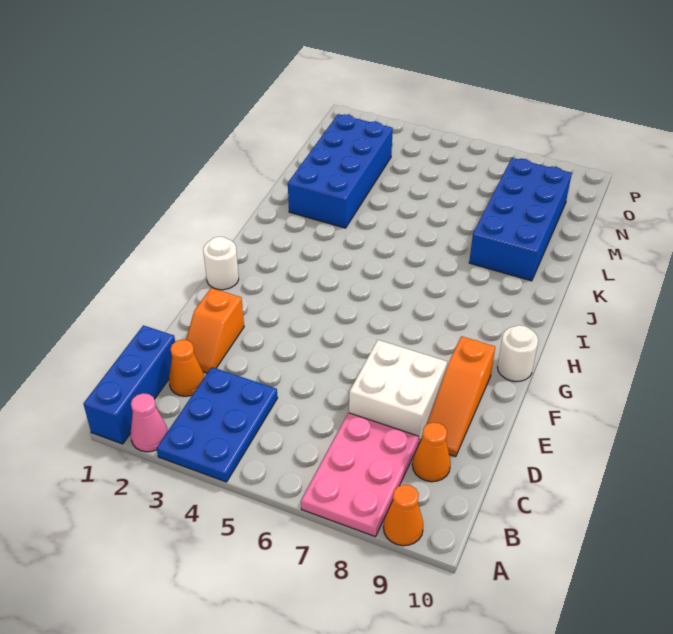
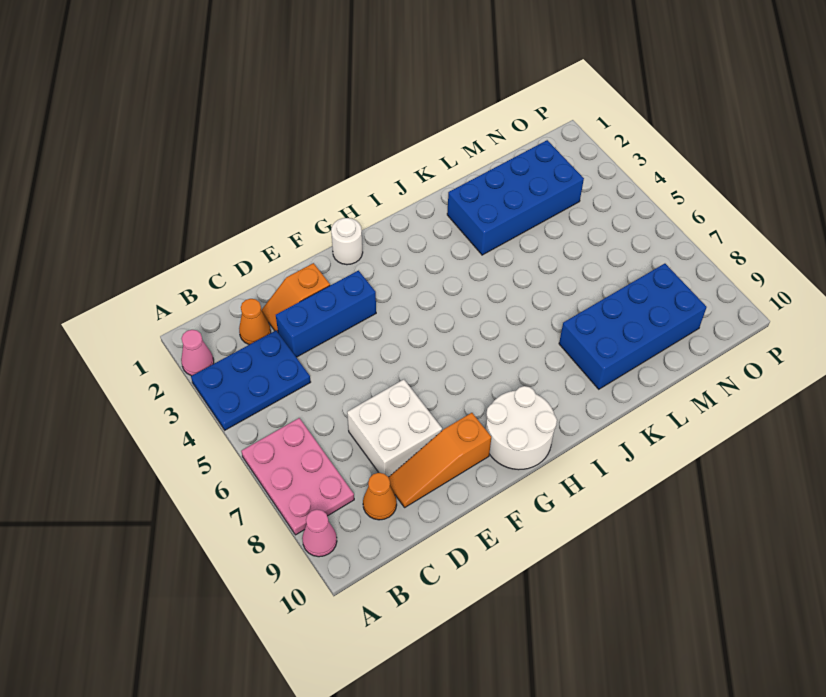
blue brick A1:C1 level 1 -> blue brick D3:F3 level 1
pink plate A7:C8 level 1 -> pink plate A6:B8 level 1
orange cone A9 level 1 -> pink cone A9 level 1
white round brick G10 level 1 -> white round brick G9:H10 level 1

